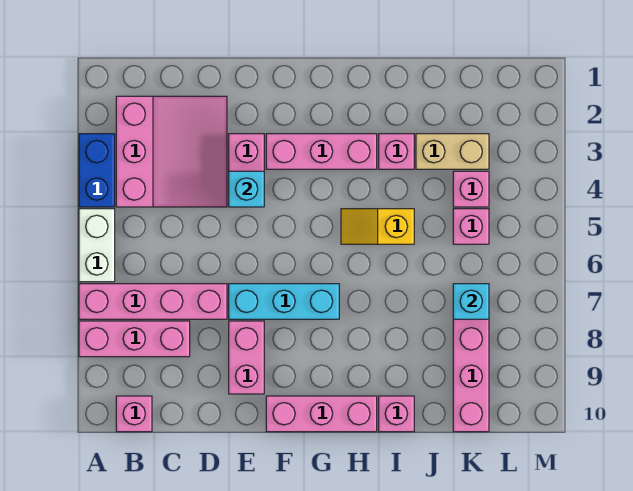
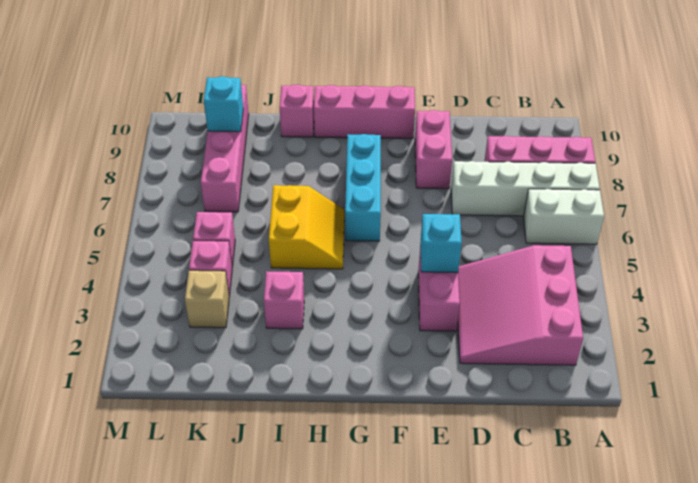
blue brick A3:A4 level 1 -> none
white brick A5:A6 level 1 -> white brick A6:B6 level 1
pink brick A7:D7 level 1 -> white brick A7:D7 level 1
pink brick B10 level 1 -> none
cyan brick E7:G7 level 1 -> cyan brick G6:G8 level 1
pink brick F3:H3 level 1 -> none
yellow slope H5:I5 level 1 top I -> yellow slope H5:I6 level 1 top I
tan brick J3:K3 level 1 -> tan brick K3 level 1
cyan brick K7 level 2 -> cyan brick K9 level 2

